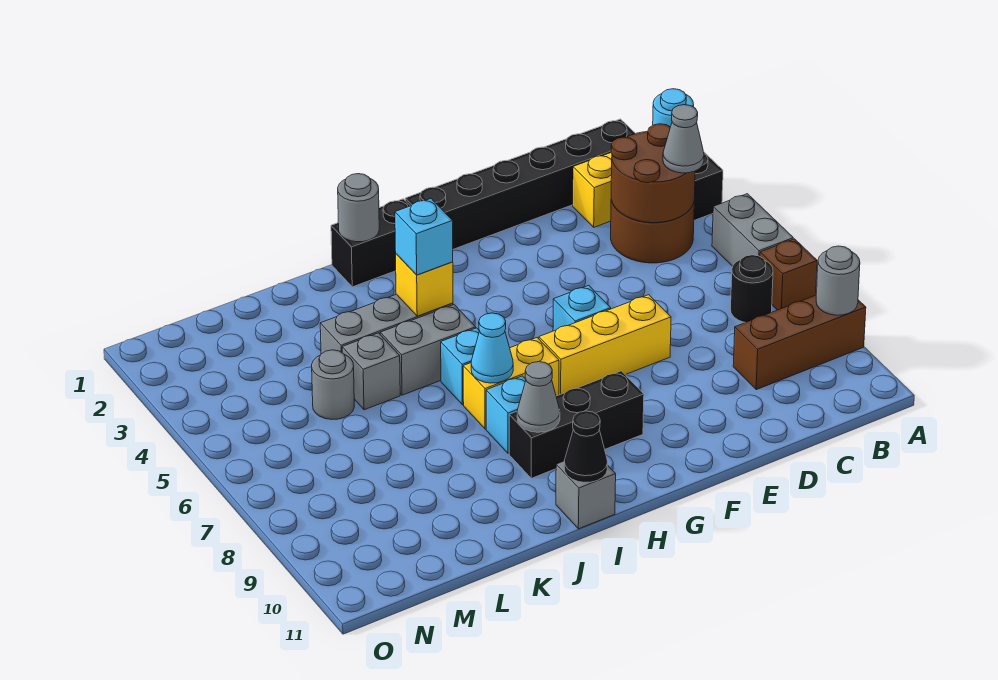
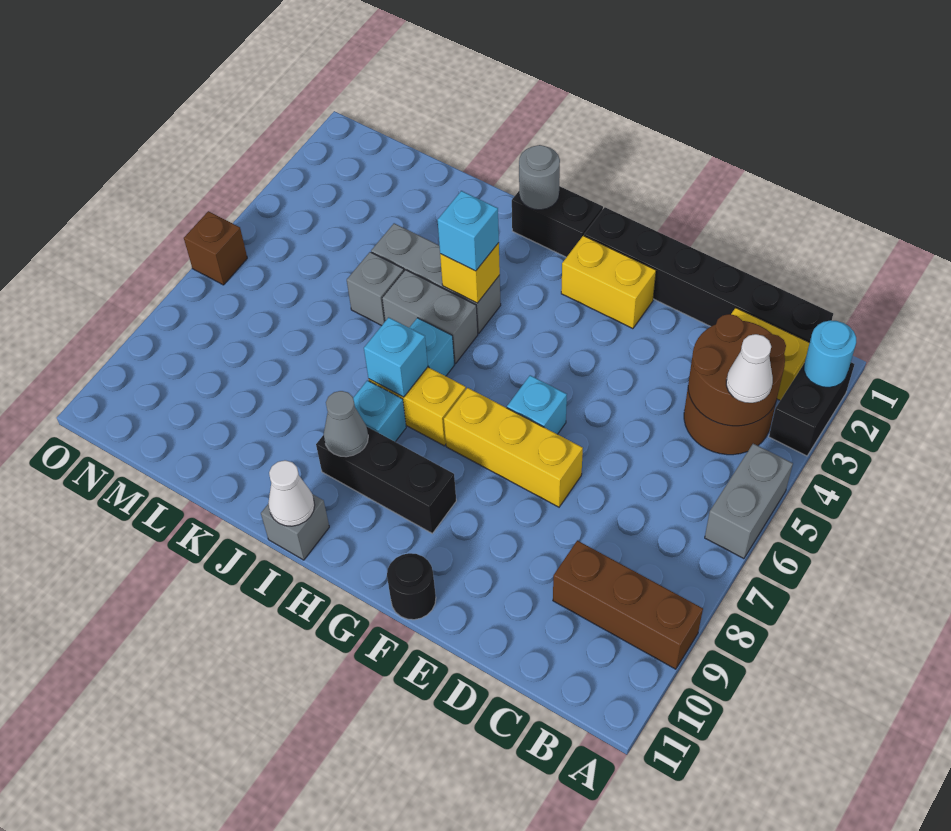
brown brick A7 level 1 -> brown brick O6 level 1
grey round brick A9 level 2 -> none
grey cone B4 level 3 -> white cone B4 level 3
black round brick B7 level 1 -> black round brick F11 level 1
none -> yellow brick F2:G2 level 1
cyan cone I7 level 2 -> cyan brick I7 level 2
black cone I11 level 2 -> white cone I11 level 2
grey round brick L5 level 1 -> none

